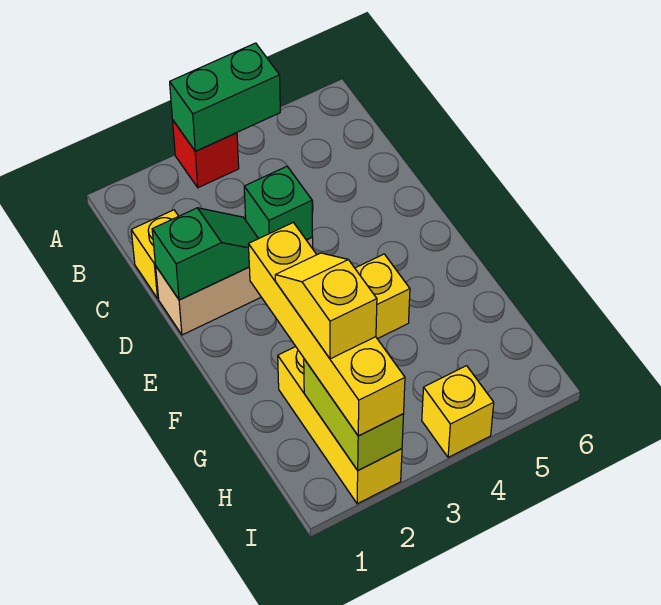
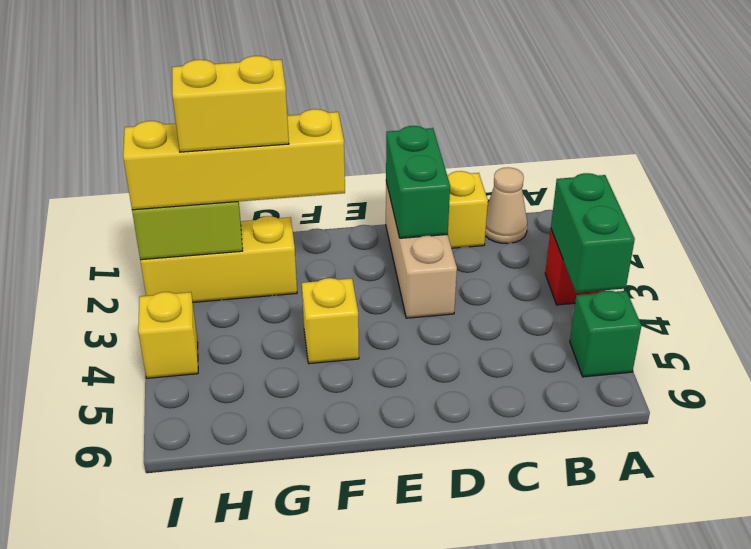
none -> tan cone B1 level 1
green slope D1:D2 level 2 top 1 -> green brick D1:D2 level 2
green brick D3 level 2 -> green brick A5 level 1
yellow slope G2:H2 level 4 top H -> yellow brick G2:H2 level 4

